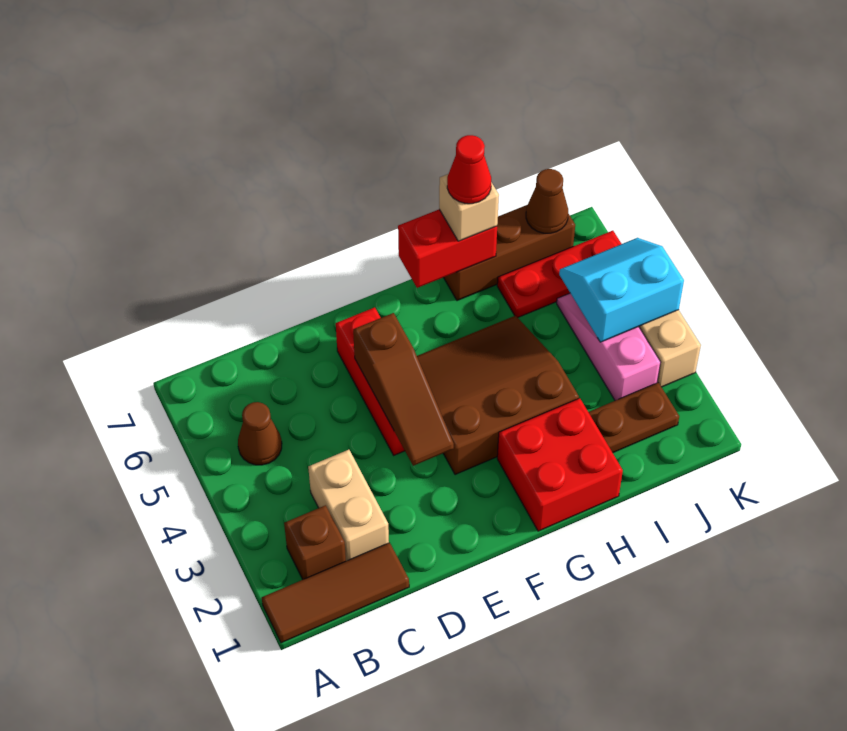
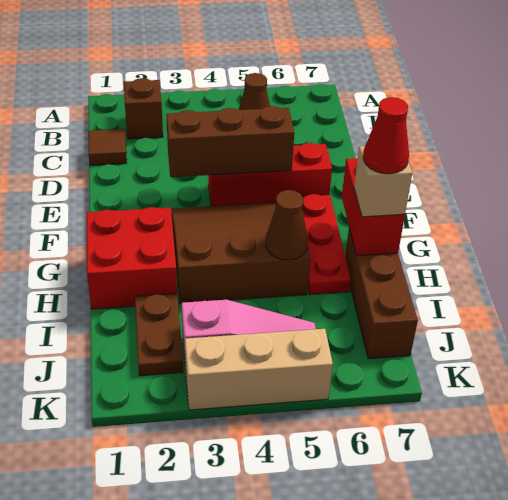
brown tile A1:C1 level 1 -> brown tile C1 level 1
tan brick C2:C3 level 1 -> none
brown slope E3:E5 level 2 top 5 -> brown brick E3:E5 level 2
brown slope F3:H5 level 1 top 3 -> brown slope F3:H5 level 1 top H
red plate I6:K6 level 1 -> red plate F6:H6 level 1
cyan slope J4:K5 level 2 top 4 -> none
brown cone J7 level 2 -> brown cone H5 level 2

